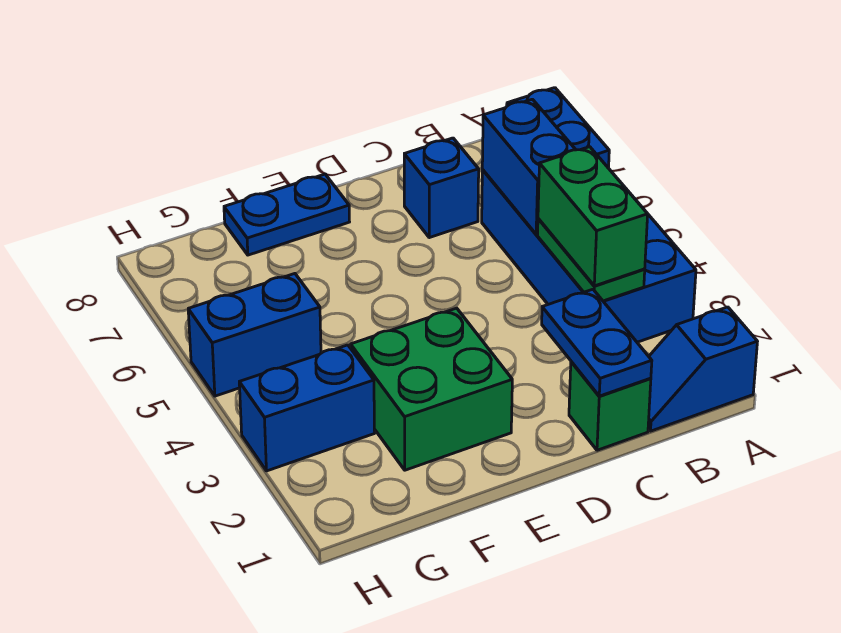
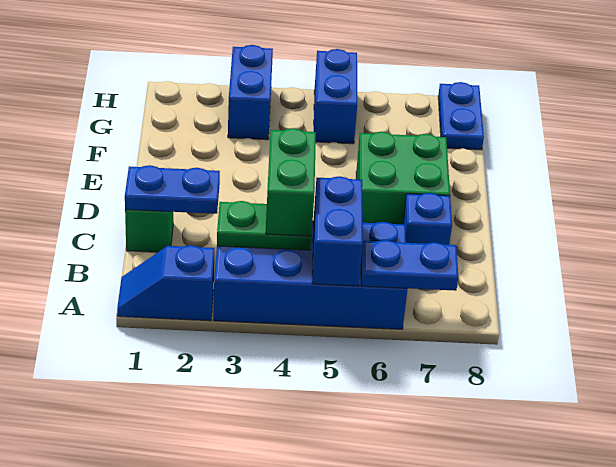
blue slope A1:B1 level 1 top A -> blue slope A1:A2 level 1 top 2
green brick B3:B4 level 3 -> green brick B4:C4 level 3
blue brick B5:B6 level 2 -> blue brick A5:B5 level 2
green brick E2:F3 level 1 -> green brick D6:E7 level 1
blue plate E8:F8 level 1 -> blue plate G8:H8 level 1

